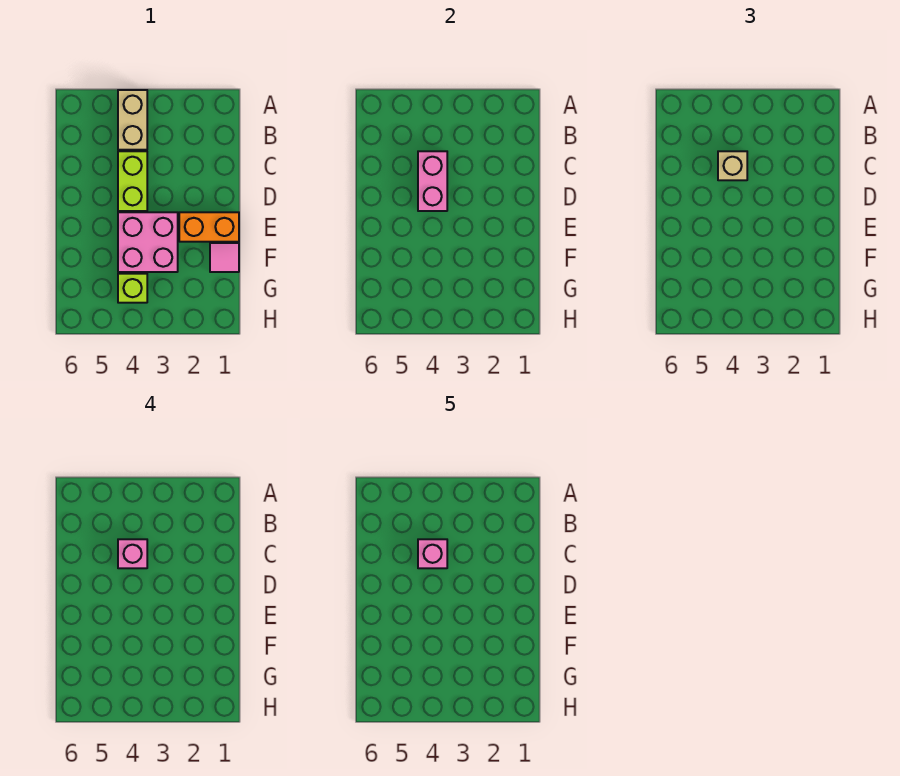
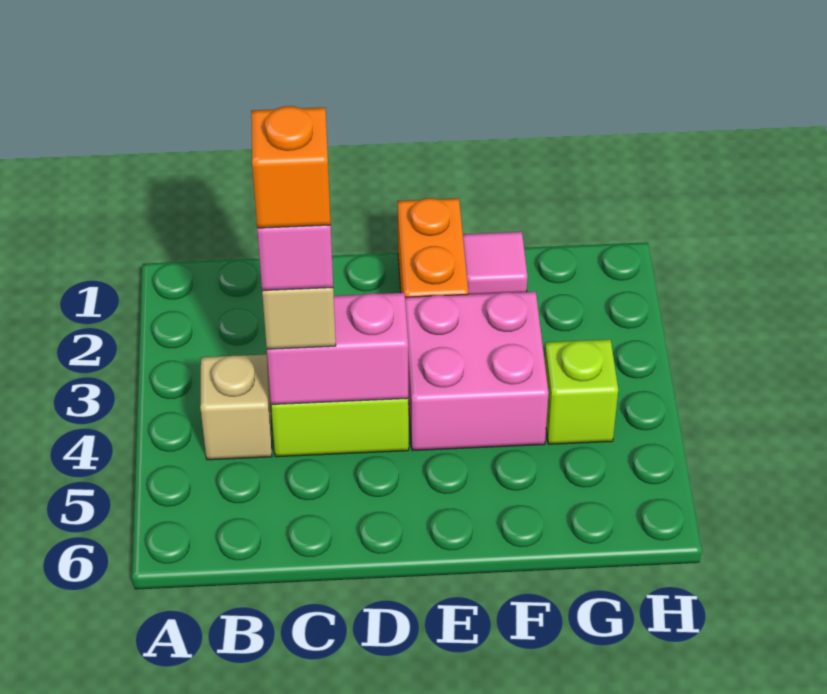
tan brick A4:B4 level 1 -> tan brick B4 level 1
pink brick C4 level 5 -> orange brick C4 level 5

